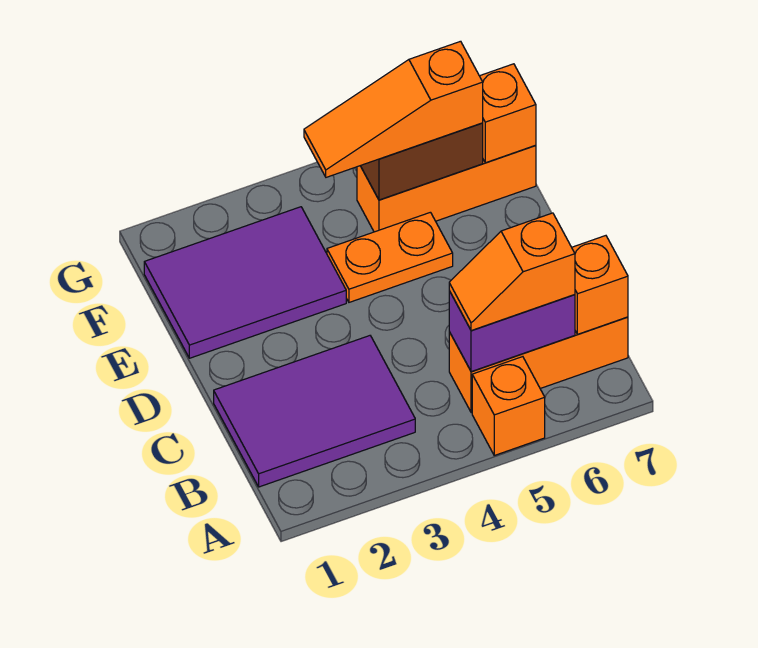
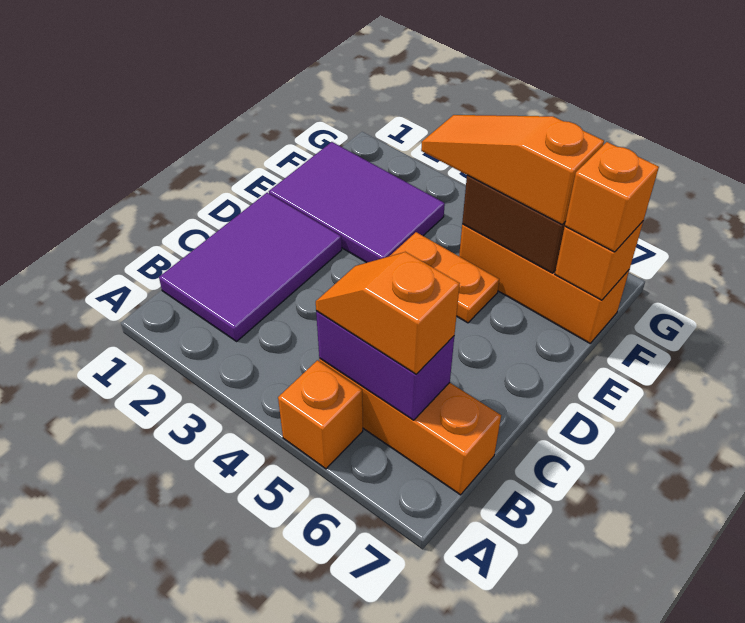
purple tile B1:C3 level 1 -> purple tile B1:D2 level 1
orange brick B7 level 2 -> orange brick F7 level 3

